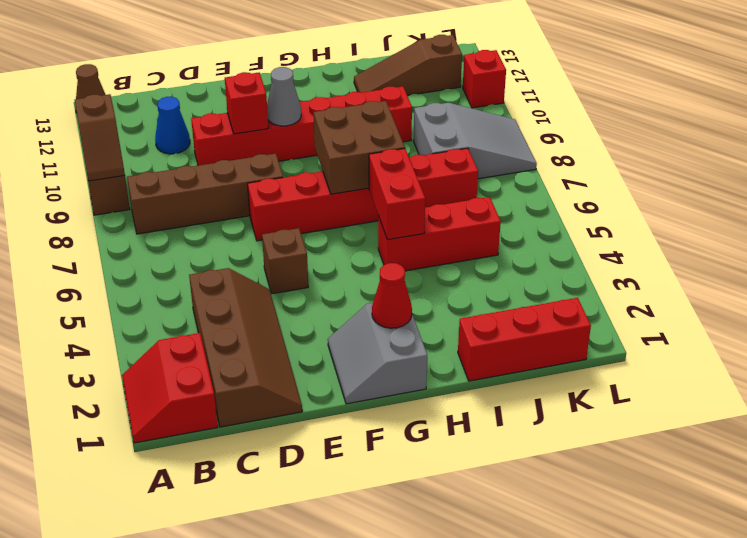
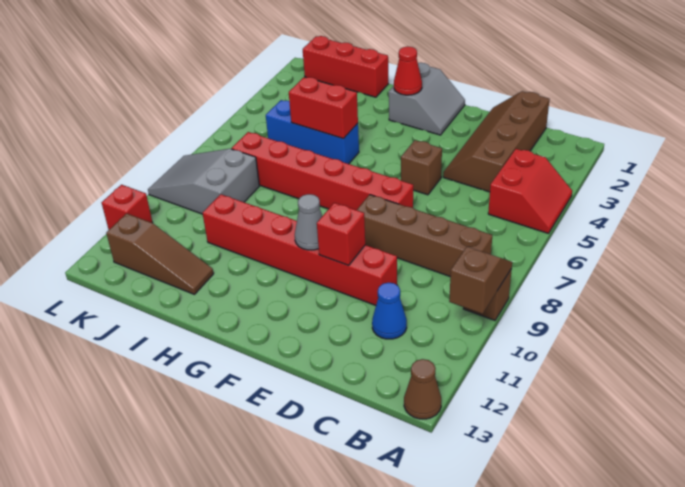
red slope A1:B2 level 1 top B -> red slope A4:B5 level 1 top B
brown brick G7:H8 level 2 -> none
red brick H5:J5 level 1 -> blue brick H5:J5 level 1
red brick H5:H6 level 2 -> red brick H5:I5 level 2

